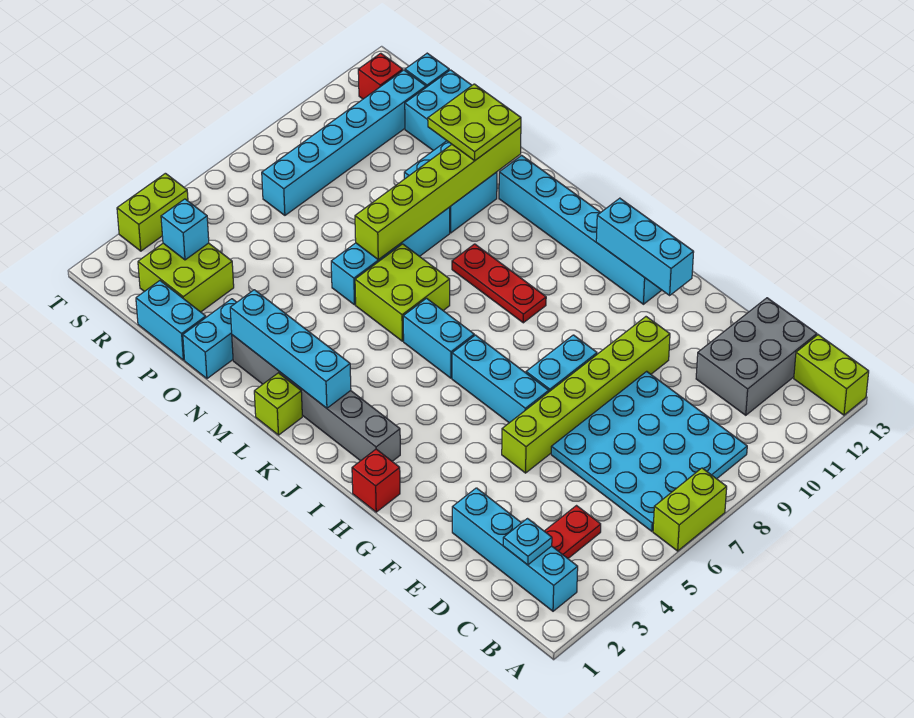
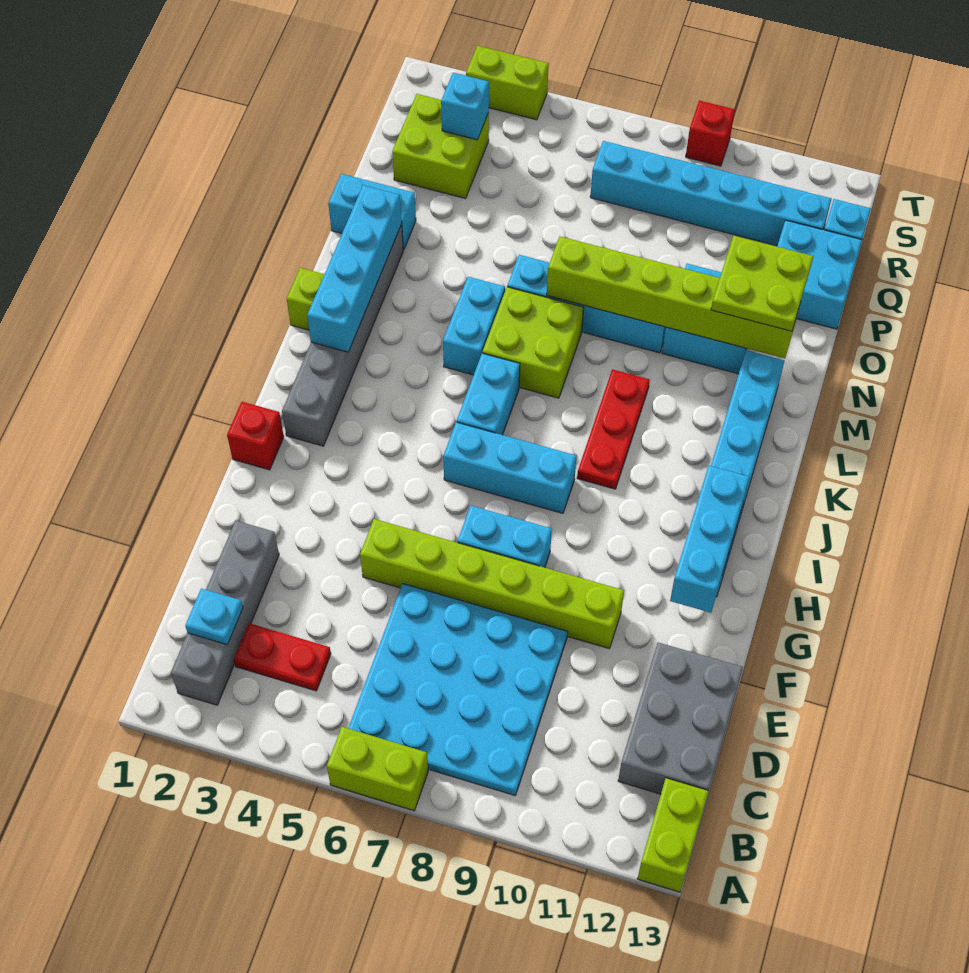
cyan brick B2:E2 level 1 -> grey brick B2:E2 level 1
grey brick C11:D13 level 1 -> grey brick C12:E13 level 1
cyan brick G6:I6 level 1 -> cyan brick I6:I8 level 1
cyan brick P1:Q1 level 1 -> cyan brick L5:M5 level 1
red brick S12 level 1 -> red brick T9 level 1

